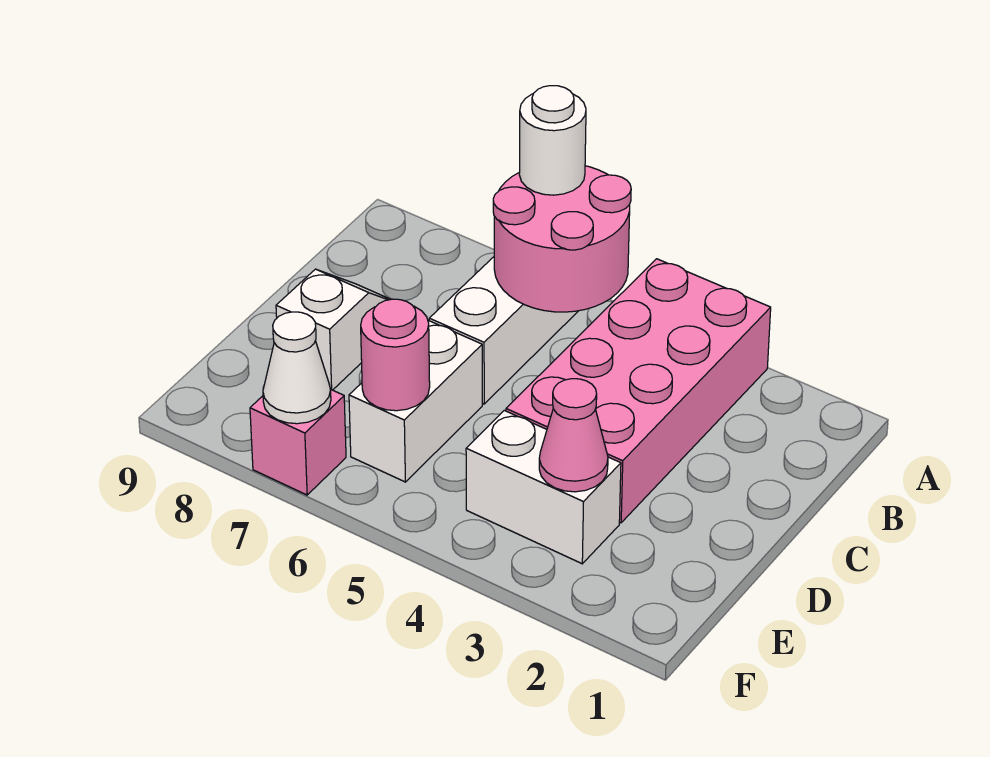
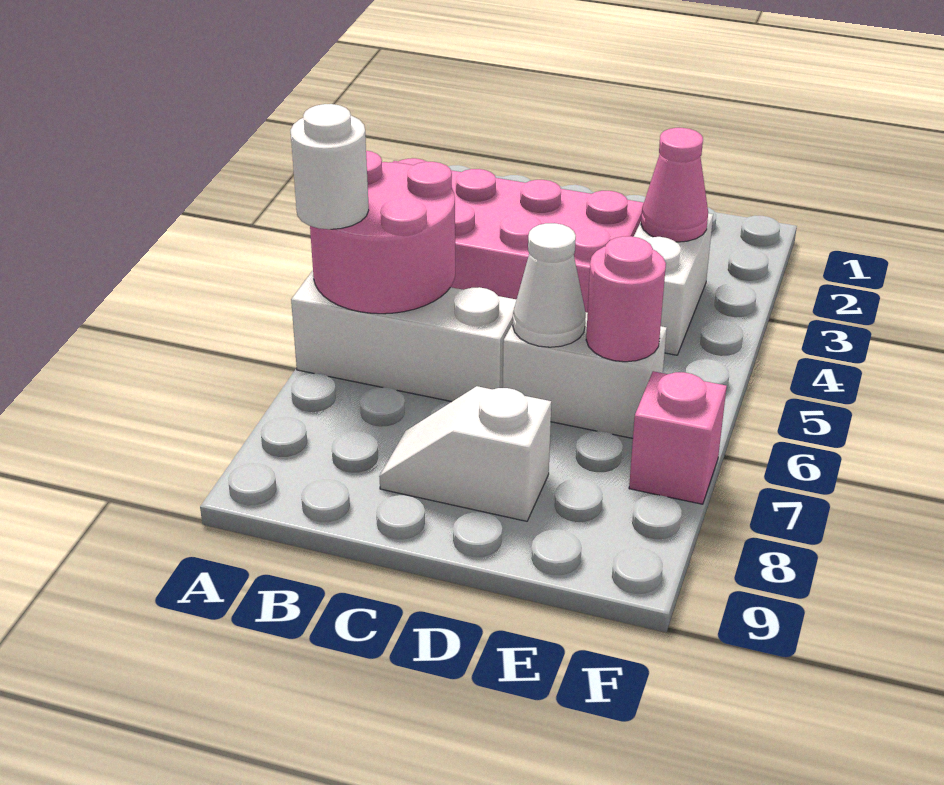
white cone F7 level 2 -> white cone D6 level 2

